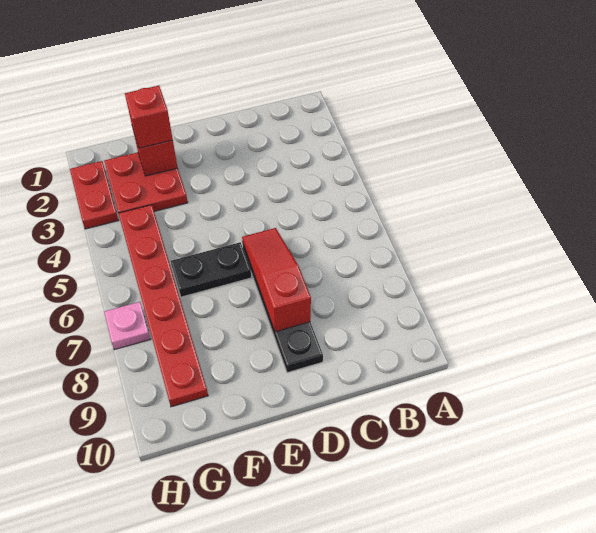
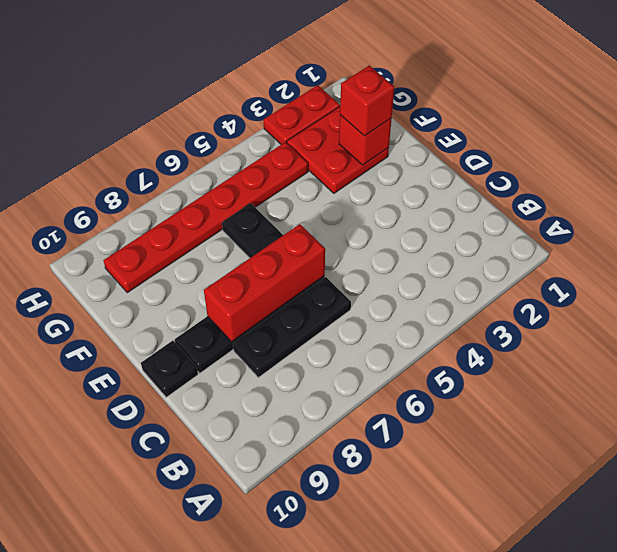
none -> black plate C6:C8 level 1
red slope D6:D8 level 2 top 8 -> red brick D6:D8 level 2
none -> black plate D10 level 1
pink plate H7 level 1 -> none

